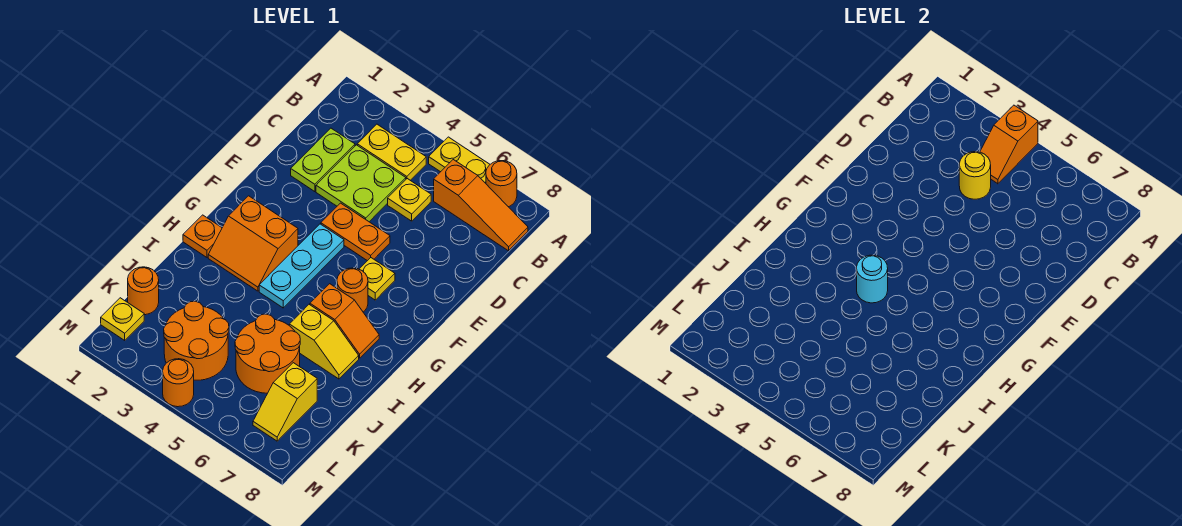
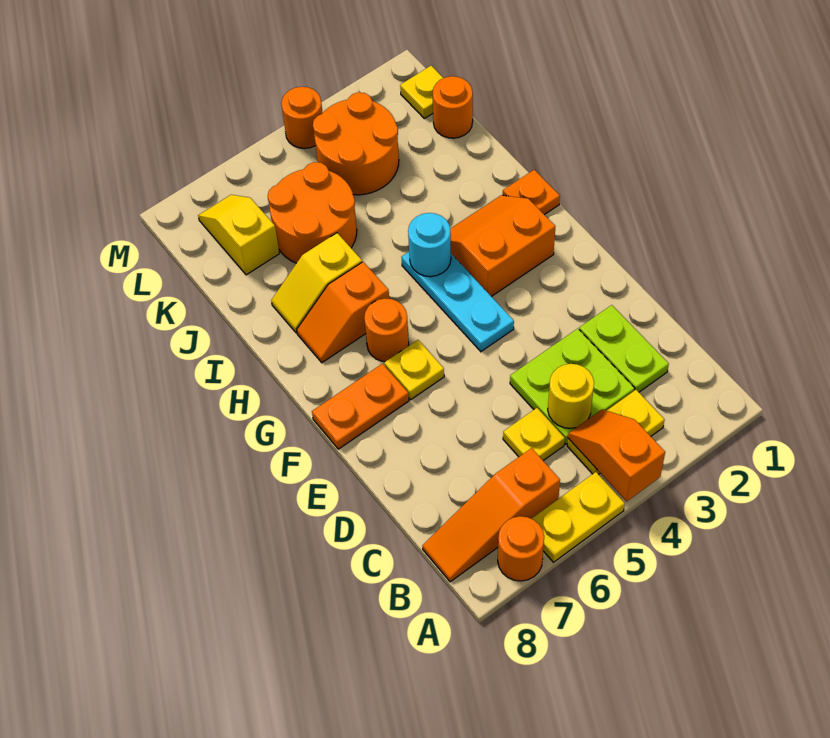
orange plate E4:E5 level 1 -> orange plate F7:F8 level 1

